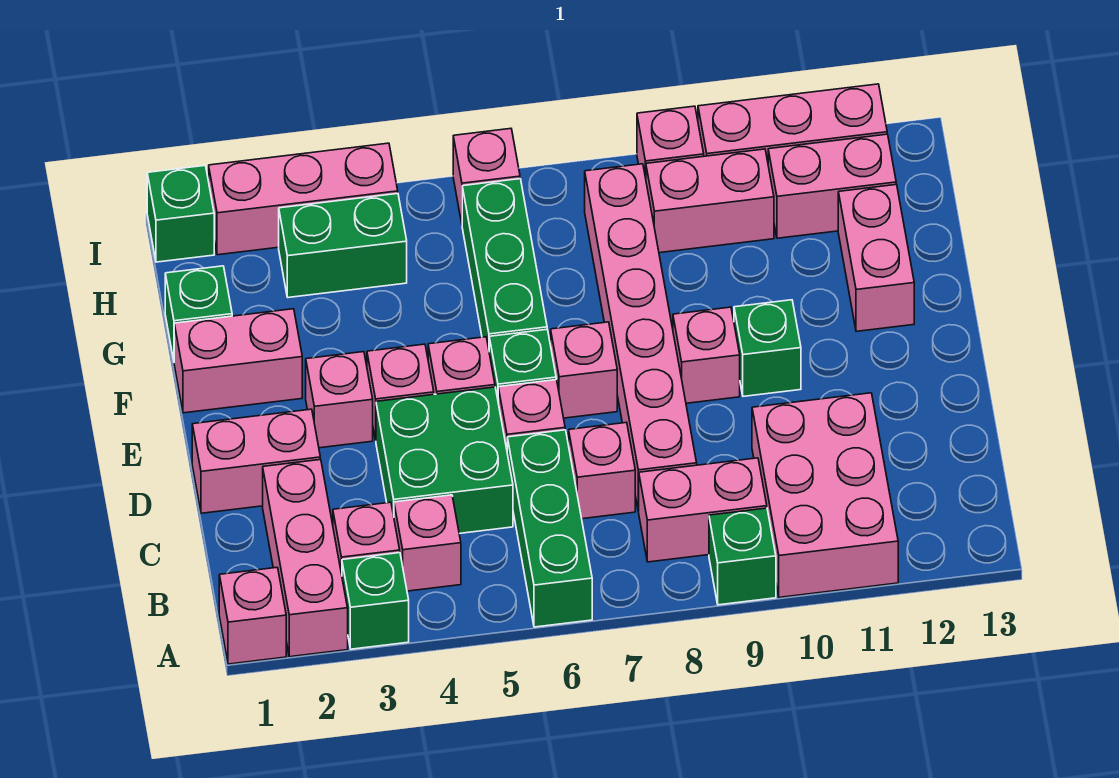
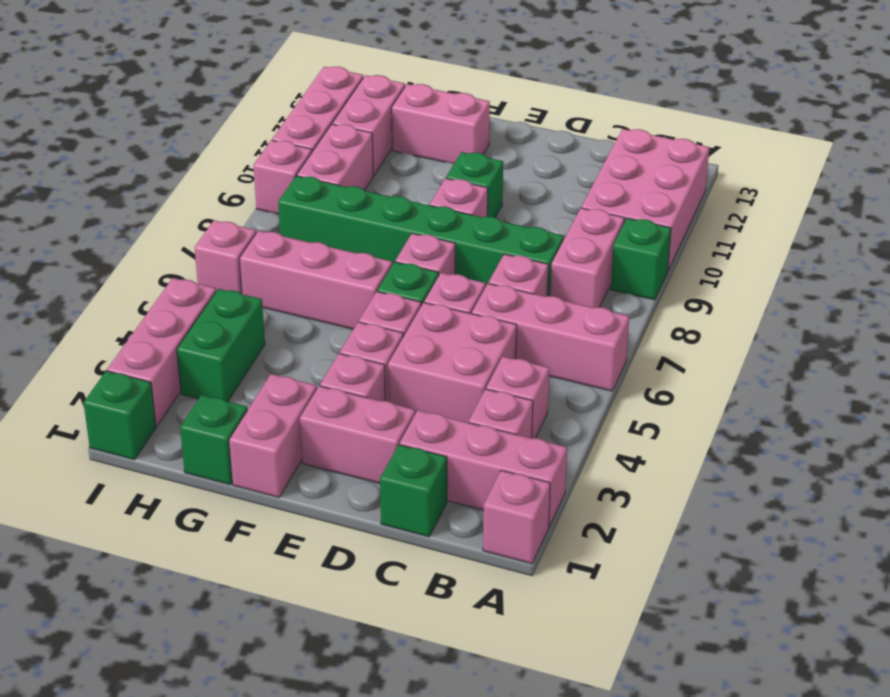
green brick A3 level 1 -> green brick C1 level 1
green brick A6:C6 level 1 -> pink brick A6:C6 level 1
pink brick A10:C11 level 1 -> pink brick A10:B12 level 1
green brick C4:D5 level 1 -> pink brick C4:D5 level 1
pink brick C8:H8 level 1 -> green brick C8:H8 level 1
pink brick D1:D2 level 1 -> pink brick D2:E2 level 1
green brick F6:H6 level 1 -> pink brick F6:H6 level 1

